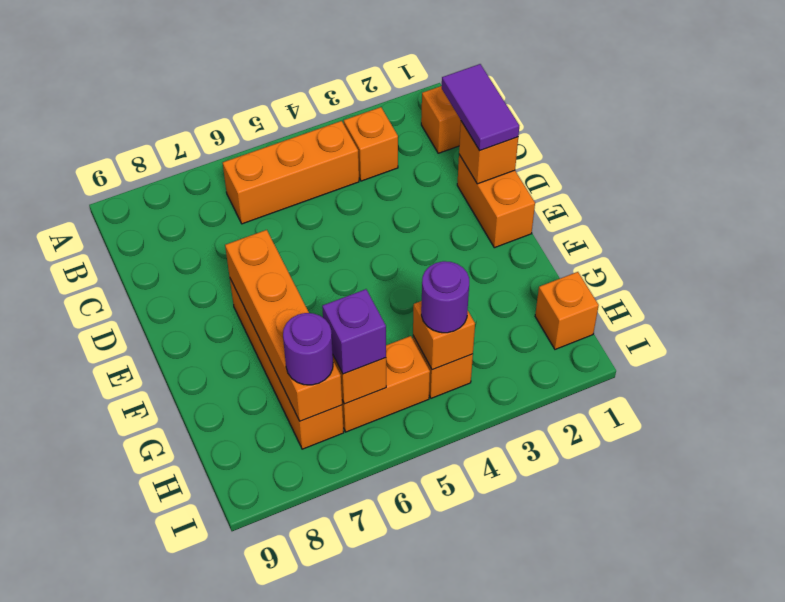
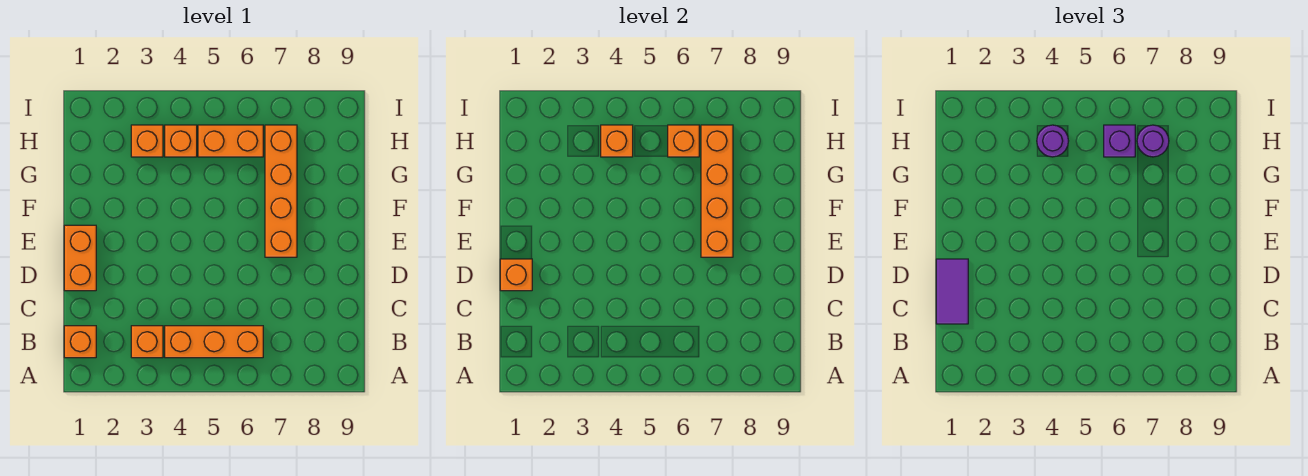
orange brick H1 level 1 -> orange brick H3 level 1

